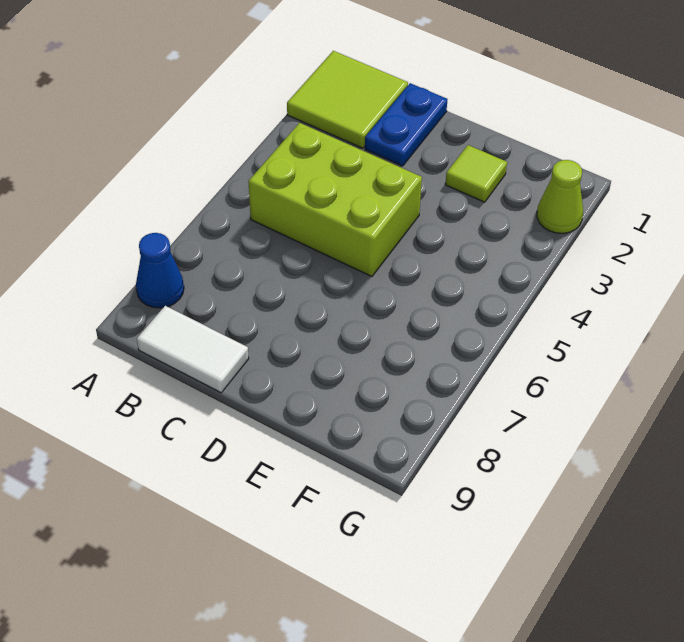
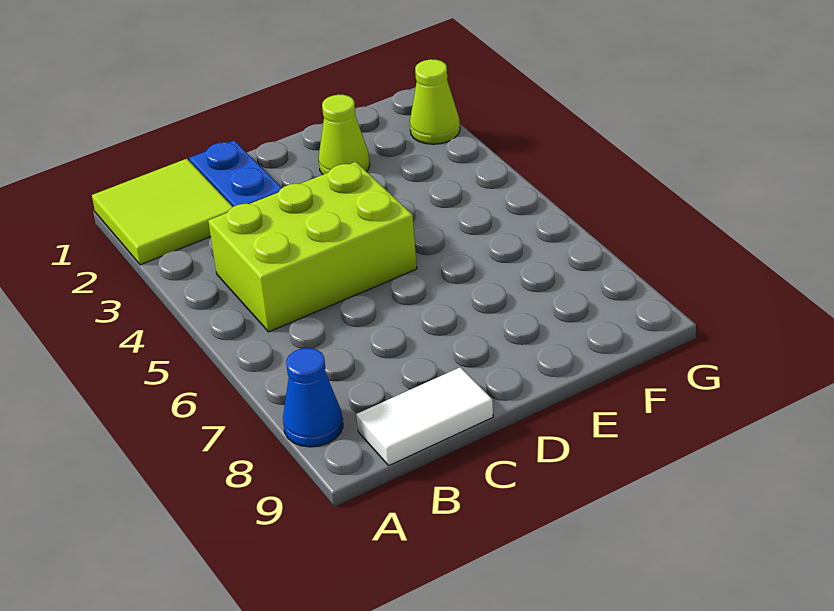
lime tile E2 level 1 -> lime cone E2 level 1

